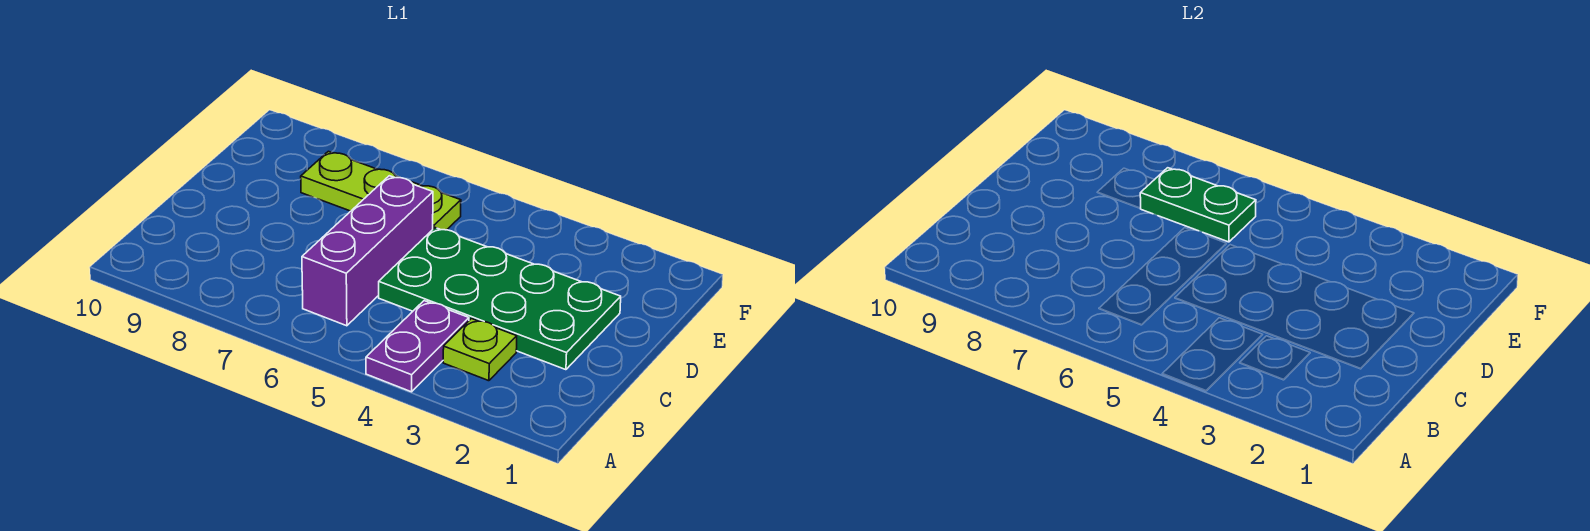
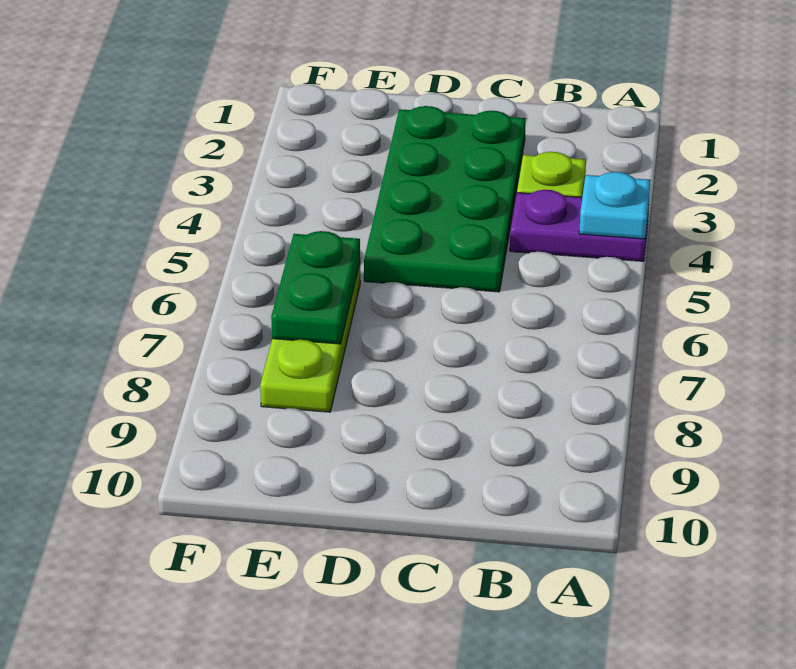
none -> cyan plate A4 level 2
purple brick B6:D6 level 1 -> none

